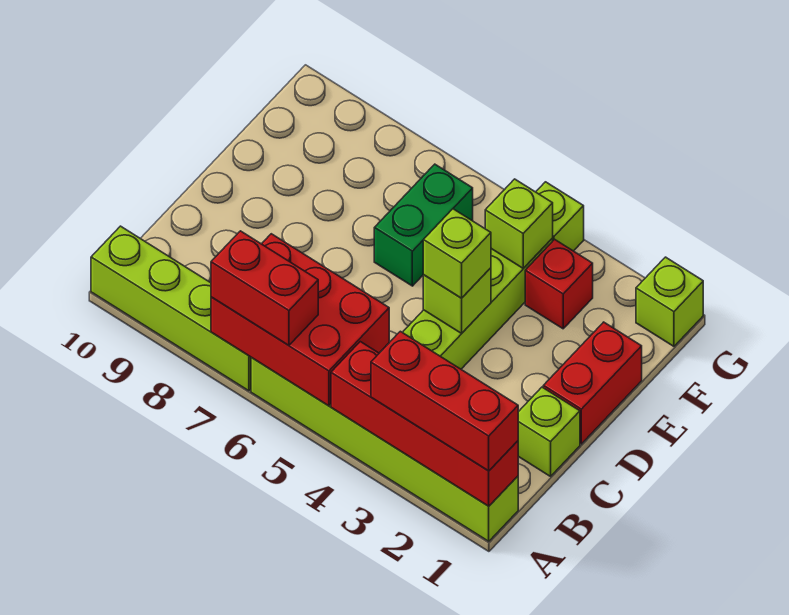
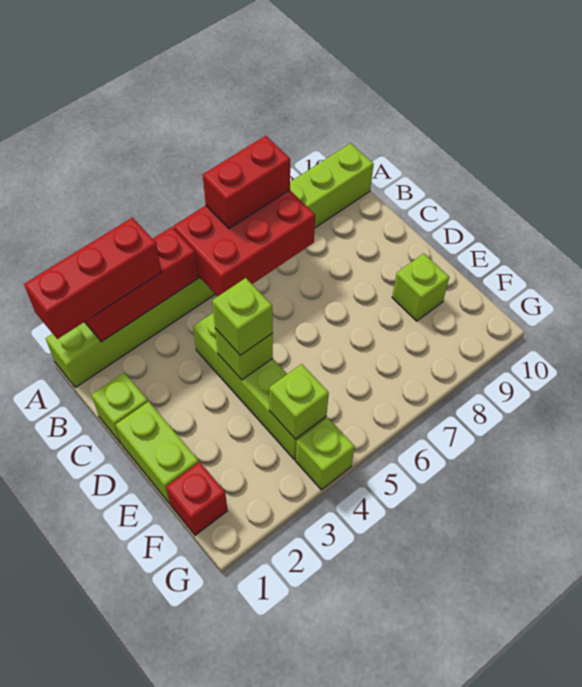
red brick A1:A4 level 2 -> red brick A2:A4 level 2
red brick D1:E1 level 1 -> lime brick D1:E1 level 1
green brick E6:F6 level 1 -> none
red brick F3 level 1 -> red brick F1 level 1
lime brick G1 level 1 -> lime brick E9 level 1

